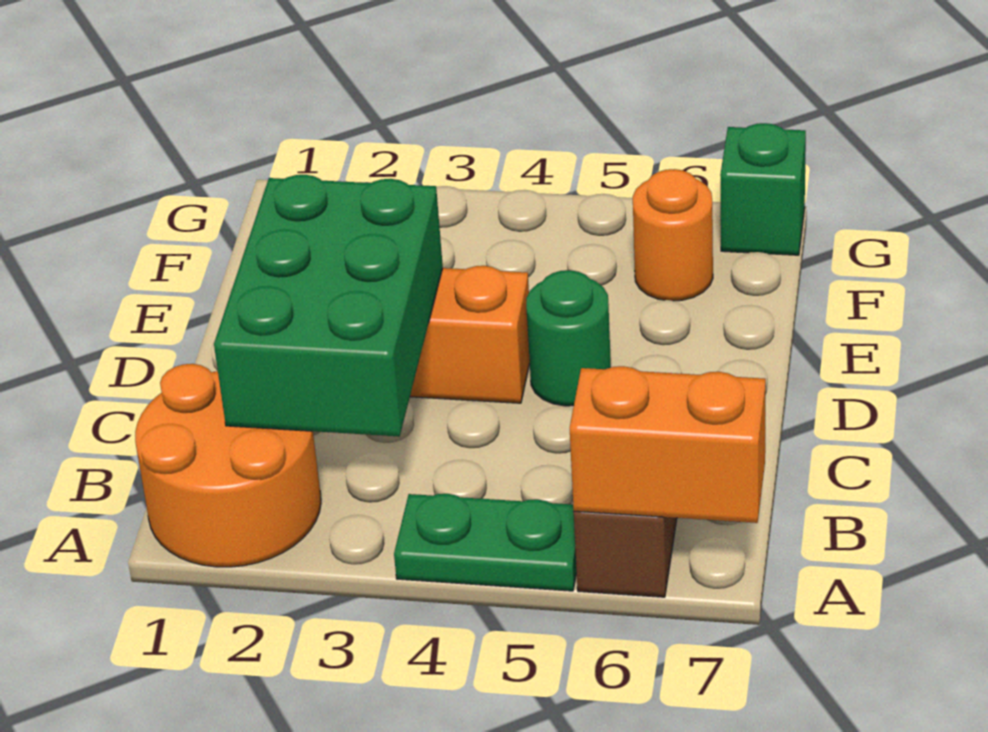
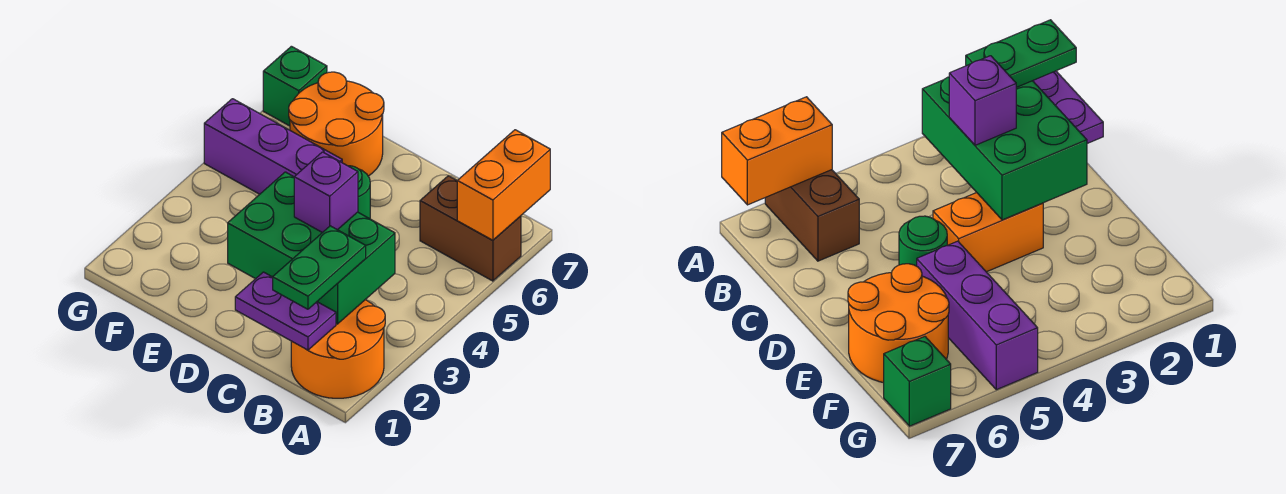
green plate A4:A5 level 1 -> green plate B1:B2 level 3
none -> purple plate B1:C1 level 2
none -> purple brick C3 level 3
none -> purple brick E5:G5 level 1
orange round brick F6 level 1 -> orange round brick E6:F7 level 1

